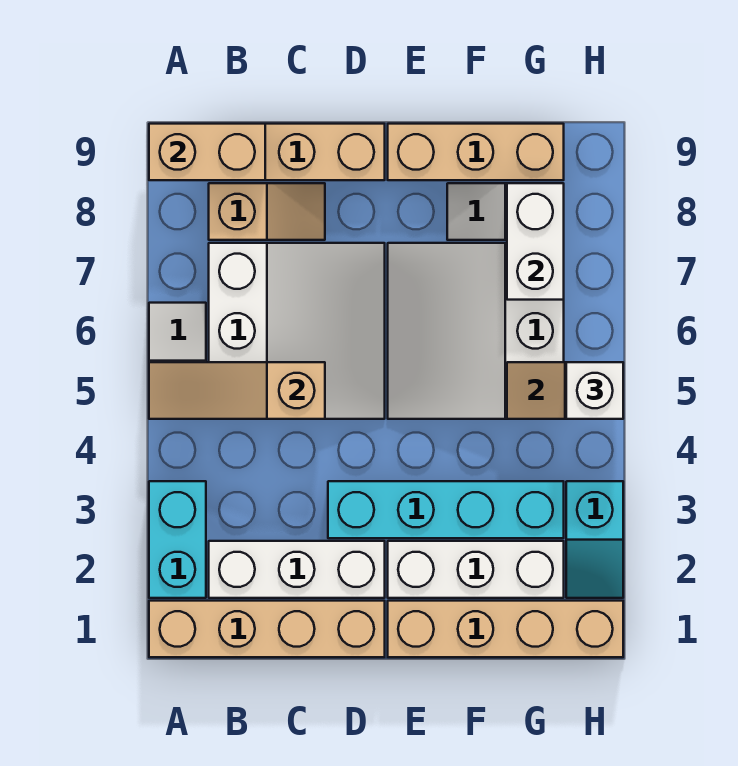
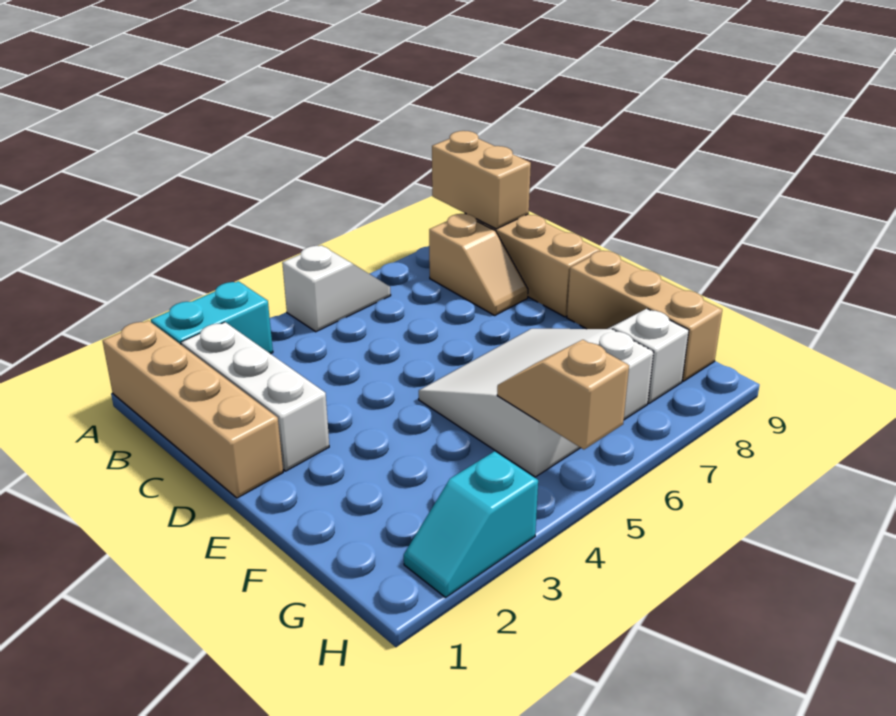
tan slope A5:C5 level 2 top C -> none
white slope B5:D7 level 1 top B -> none
cyan brick D3:G3 level 1 -> none
tan brick E1:H1 level 1 -> none
white brick E2:G2 level 1 -> none
white brick G7:G8 level 2 -> none
white brick H5 level 3 -> none

